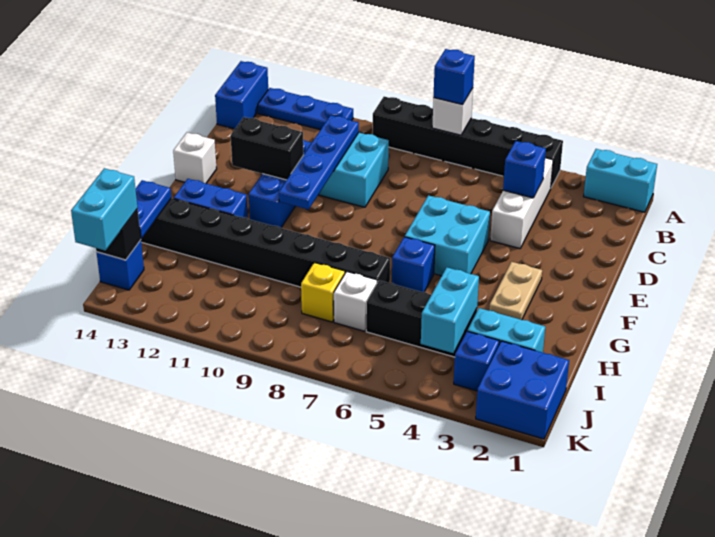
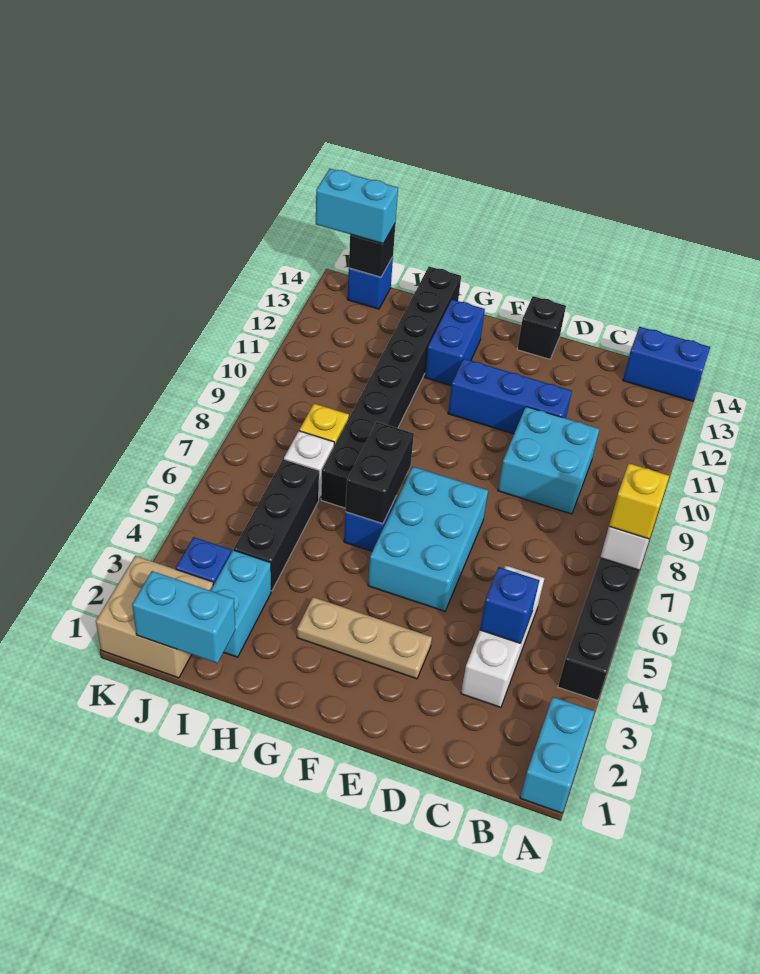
blue brick A7 level 3 -> yellow brick A7 level 3
blue plate A11:A13 level 1 -> none
white brick B4:D4 level 1 -> white brick C3:C5 level 1
blue plate C10:F10 level 2 -> none
cyan brick E5:F6 level 1 -> cyan brick E5:F7 level 1
black brick E11:E12 level 2 -> black brick G6:G7 level 2
white brick E14 level 1 -> black brick E14 level 1
tan plate F3:G3 level 1 -> tan plate E3:G3 level 1
blue plate H14:I14 level 2 -> none
cyan brick I4:J4 level 2 -> cyan brick I1:J1 level 2
blue brick J1:K2 level 1 -> tan brick J1:K2 level 1

